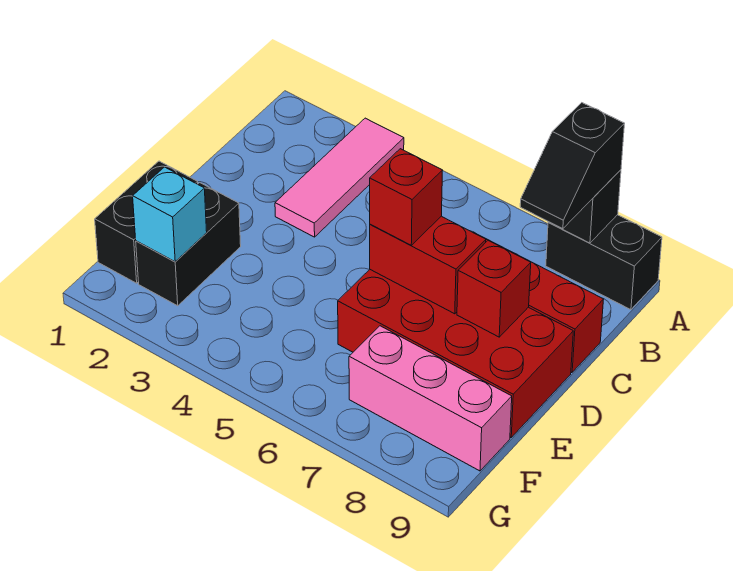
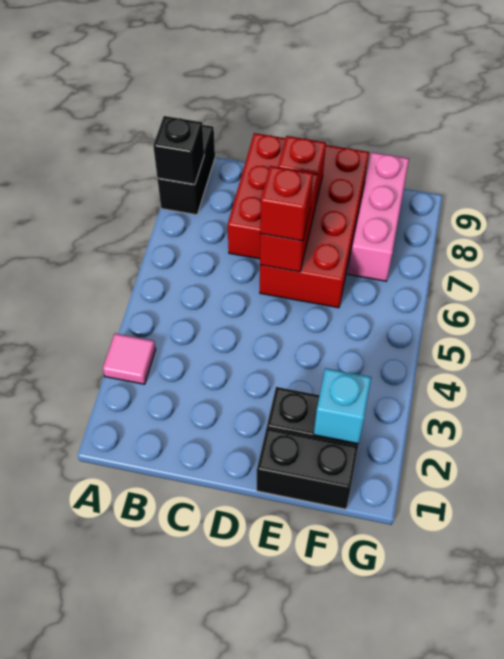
pink tile A3:C3 level 1 -> pink tile A3 level 1
black slope A8:B8 level 3 top A -> none

